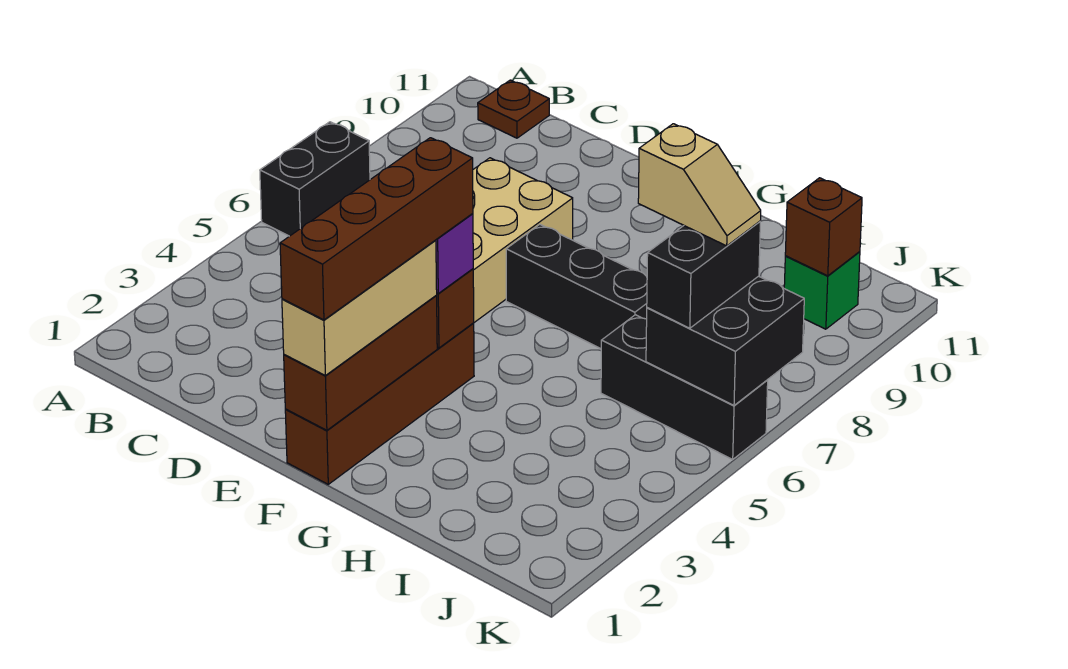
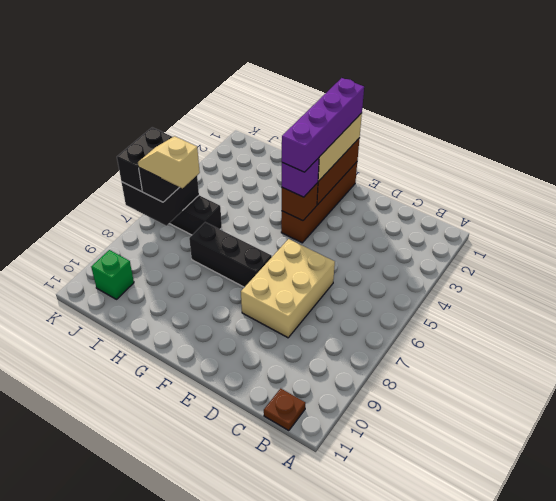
black brick A6:A7 level 1 -> black brick K6:K7 level 3
brown brick F1:F4 level 4 -> purple brick F1:F4 level 4
brown brick J10 level 2 -> none

